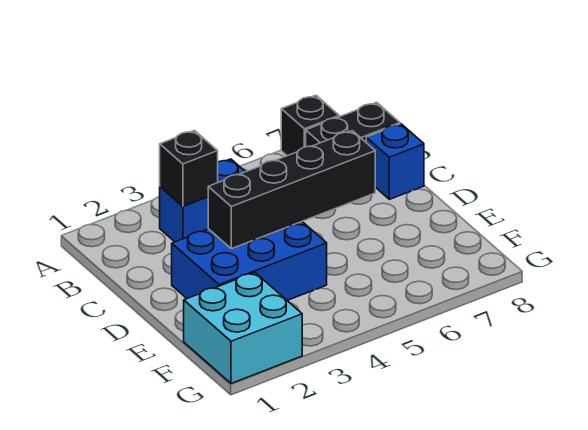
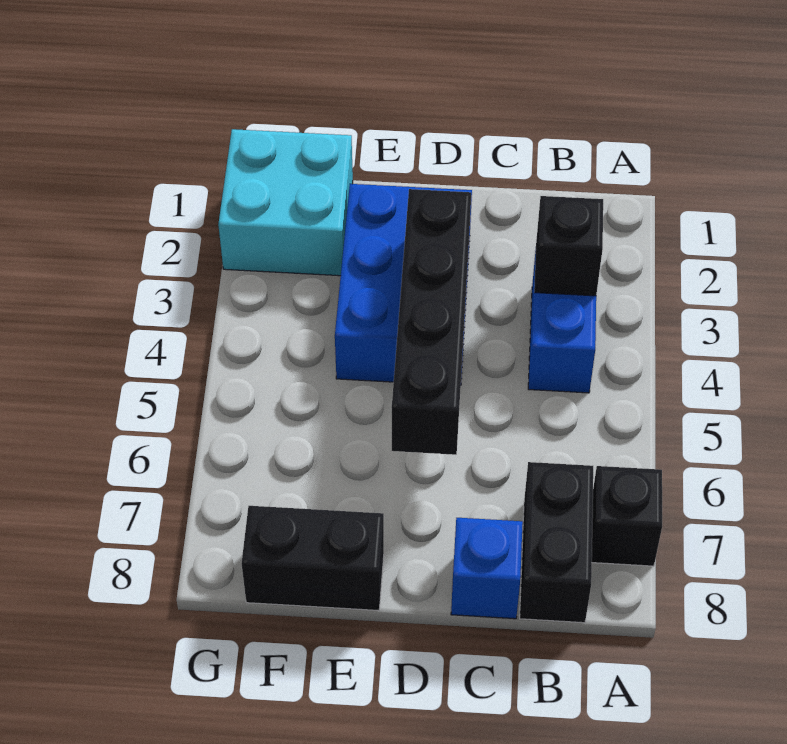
none -> black brick E8:F8 level 1

